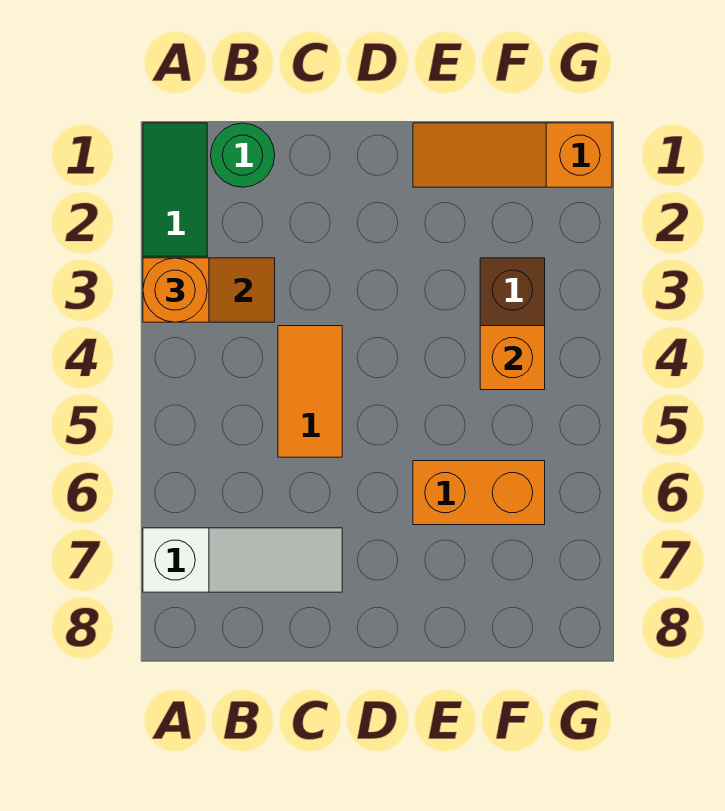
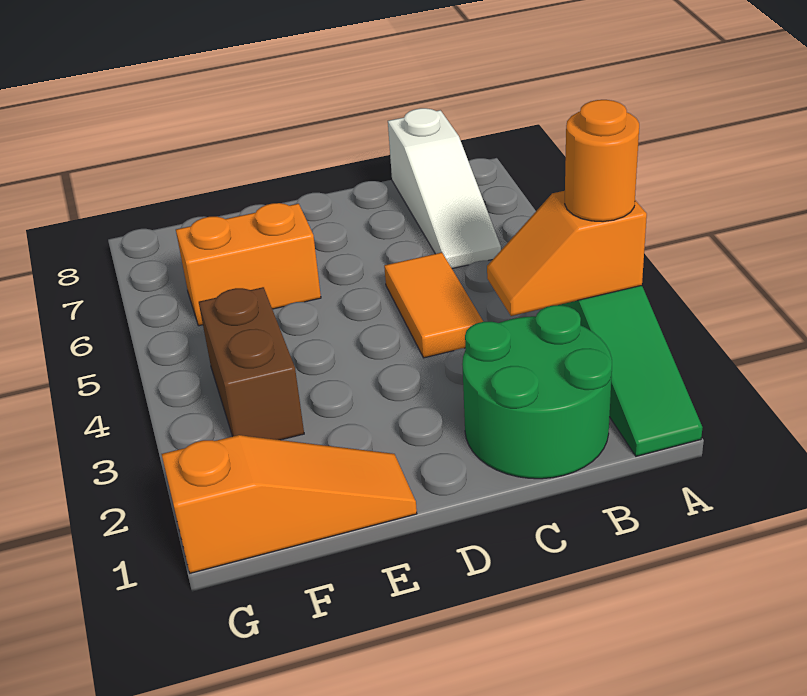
white slope A7:C7 level 1 top A -> white slope B6:B8 level 1 top 8
green round brick B1 level 1 -> green round brick B1:C2 level 1
orange brick F4 level 2 -> none

